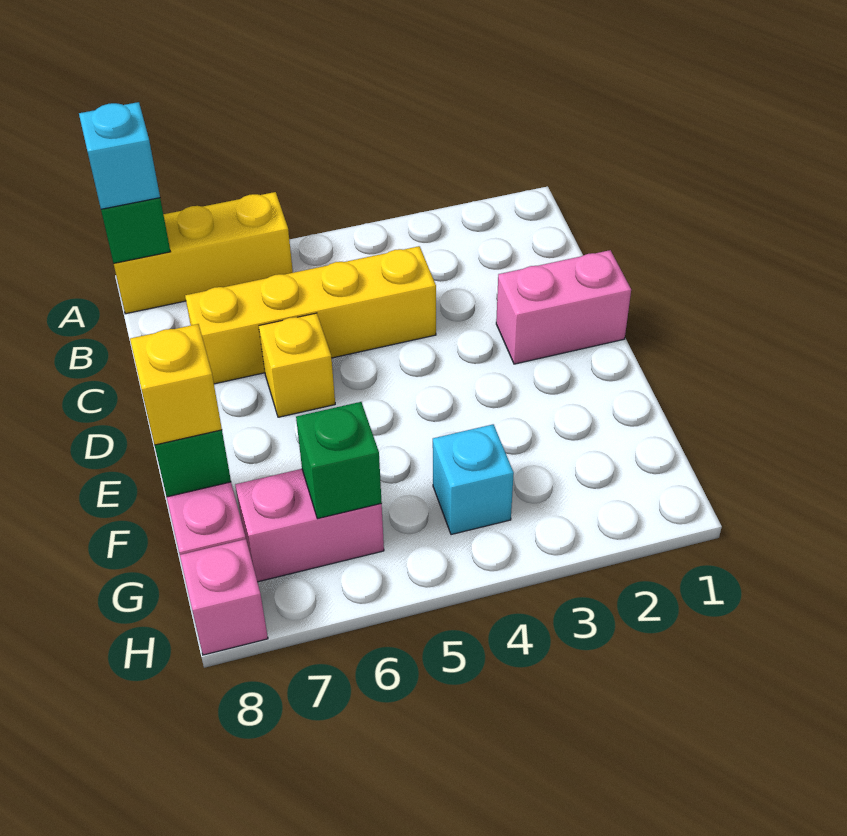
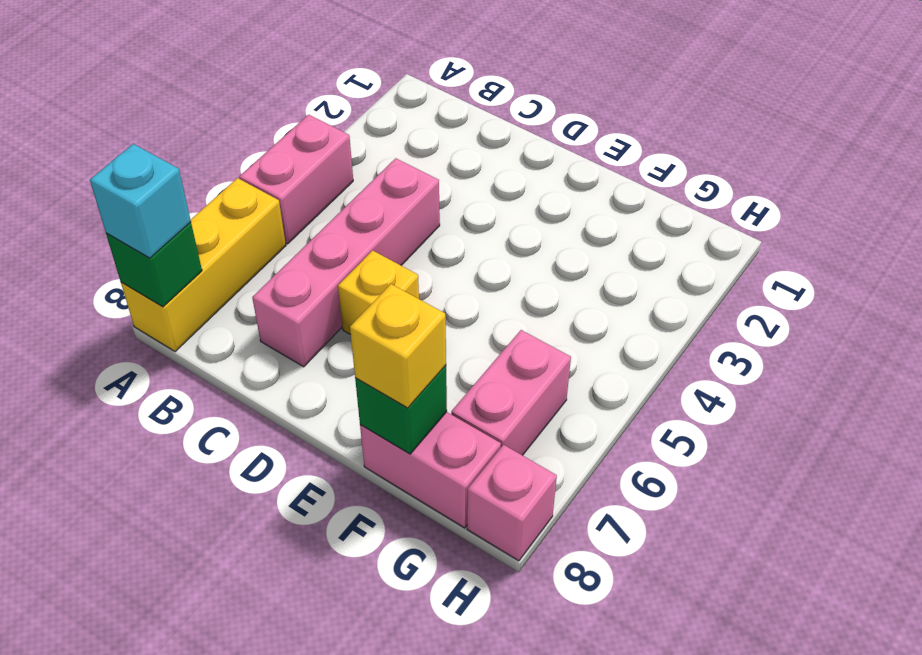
yellow brick C4:C7 level 1 -> pink brick C4:C7 level 1
pink brick D1:D2 level 1 -> pink brick A4:A5 level 1
cyan brick G4 level 1 -> none
green brick G6 level 2 -> none

